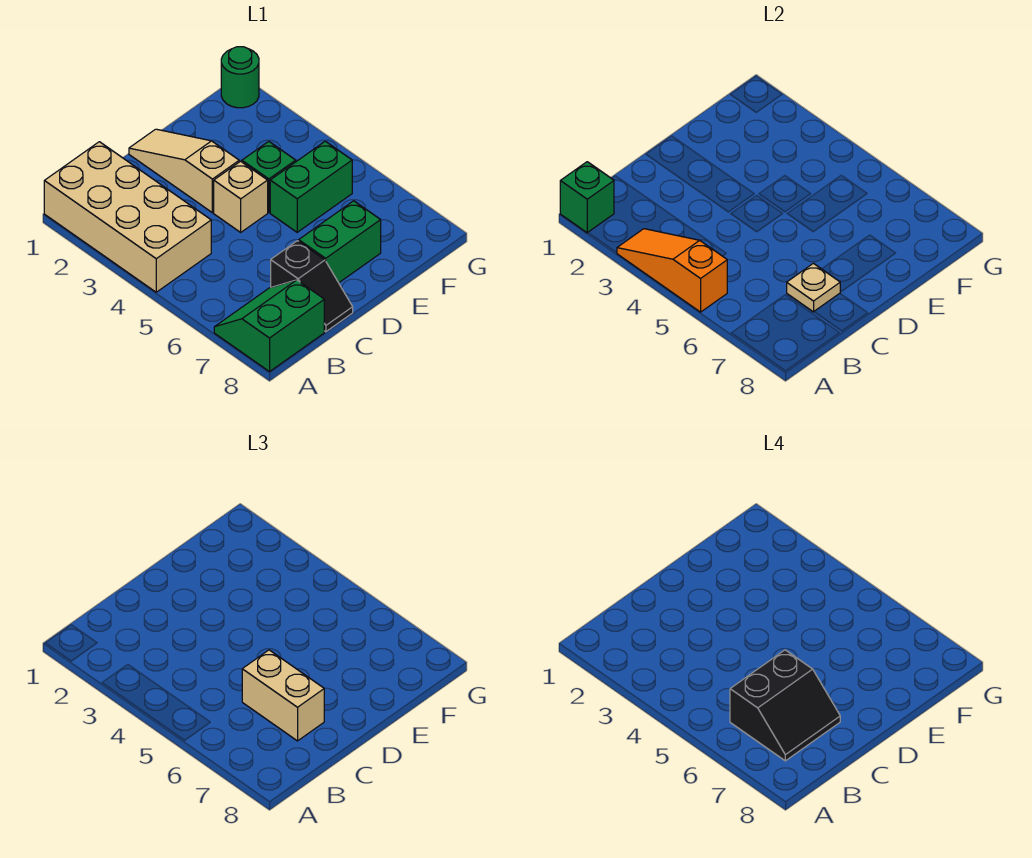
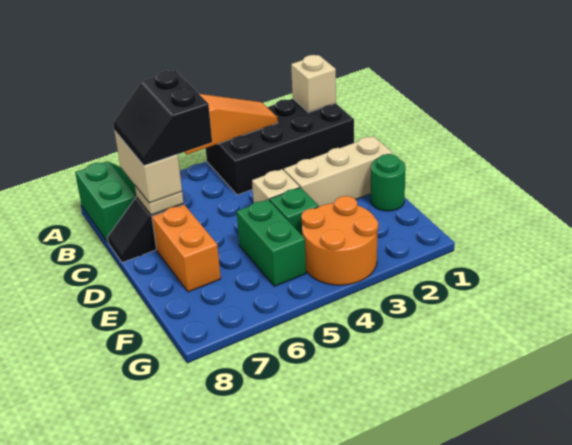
tan brick A1:B4 level 1 -> black brick A1:B4 level 1
green brick A1 level 2 -> tan brick A1 level 2
tan brick C6:C7 level 3 -> tan brick B7:C7 level 3
tan slope D1:D3 level 1 top 3 -> tan brick D1:D3 level 1
green brick D7:E7 level 1 -> orange brick D7:E7 level 1
none -> orange round brick F3:G4 level 1
green round brick G1 level 1 -> green round brick E1 level 1

